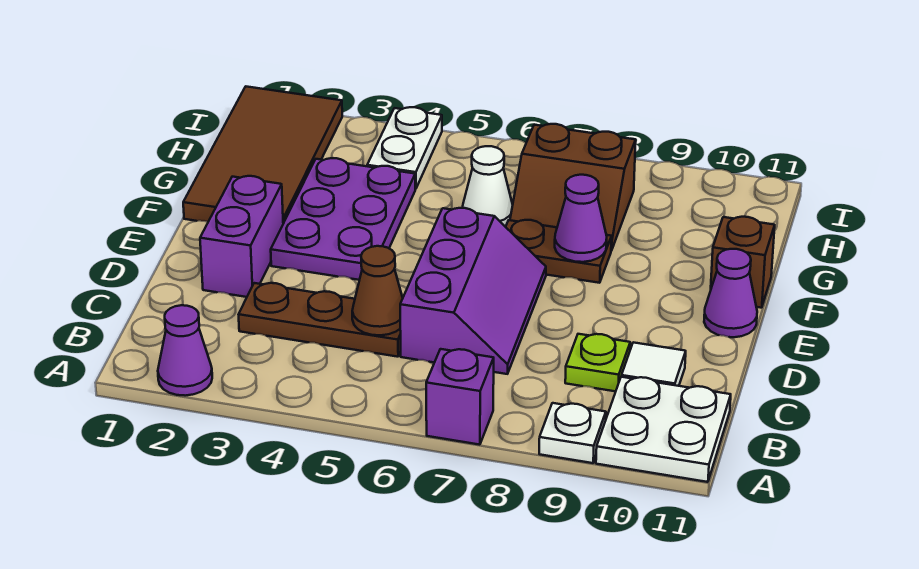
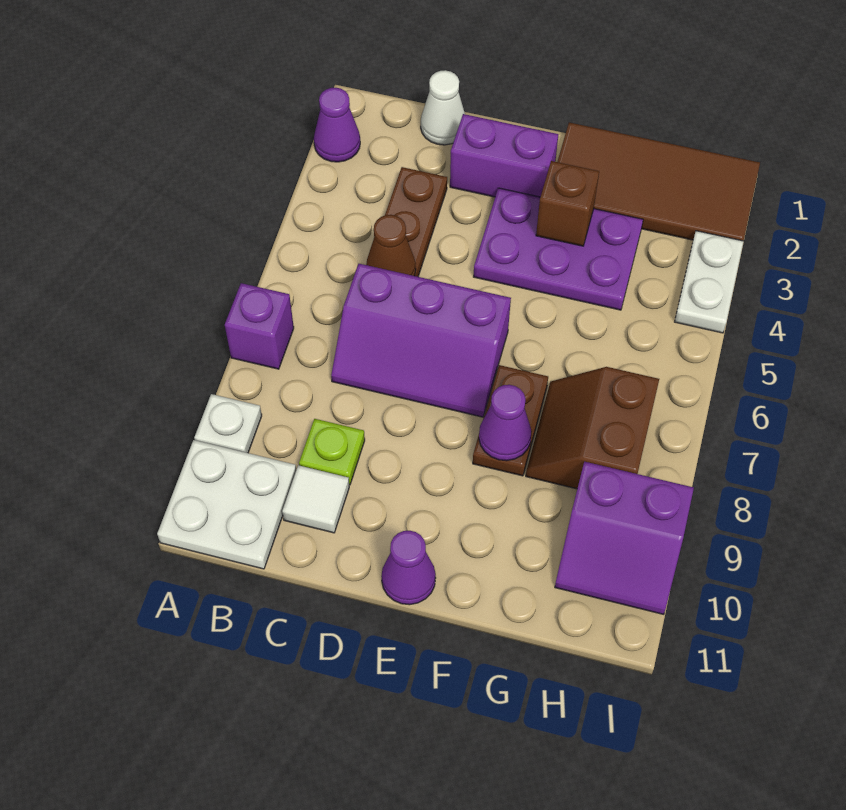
brown brick F11 level 1 -> brown brick F3 level 2
white cone G6 level 1 -> white cone C1 level 1
white plate H4:I4 level 1 -> white plate I3:I4 level 1
none -> purple slope H9:I10 level 1 top 9

